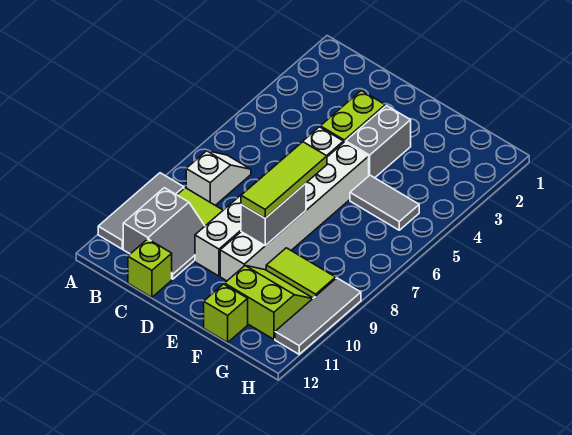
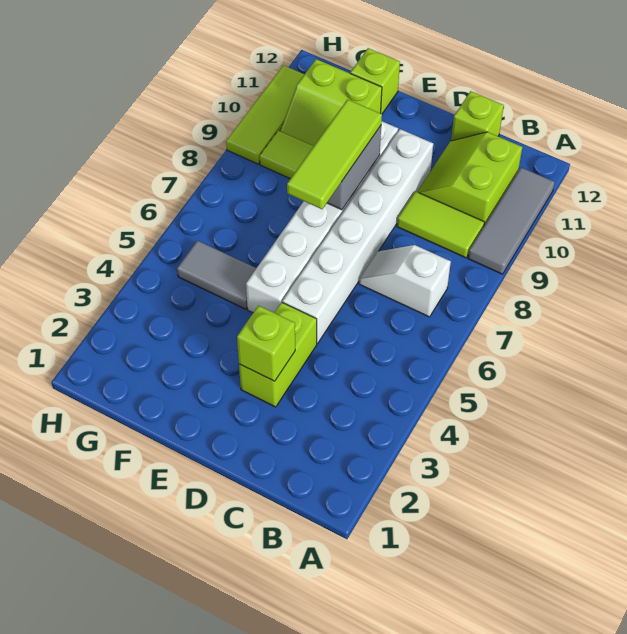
white slope B7:B8 level 1 top 8 -> white slope B7:C7 level 1 top B
grey slope B10:C11 level 1 top B -> lime slope B10:C11 level 1 top B
none -> lime brick D3 level 2
grey brick E3:E4 level 1 -> none
grey tile H9:H11 level 1 -> lime tile H9:H11 level 1

